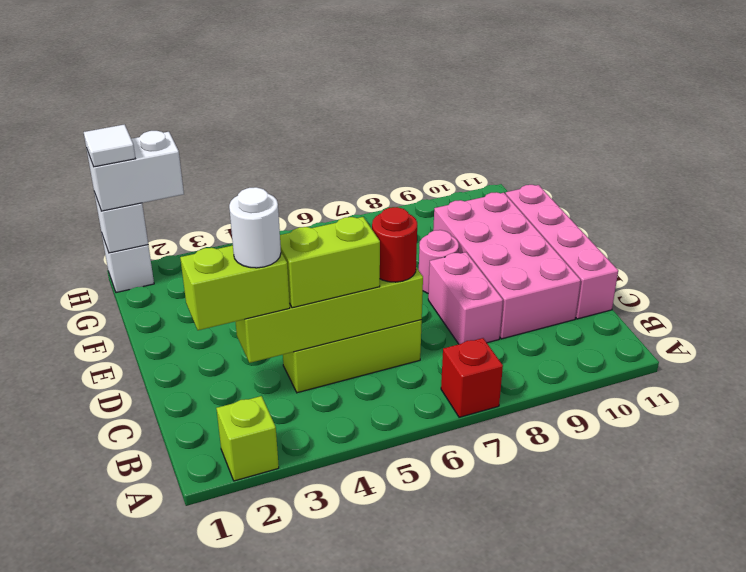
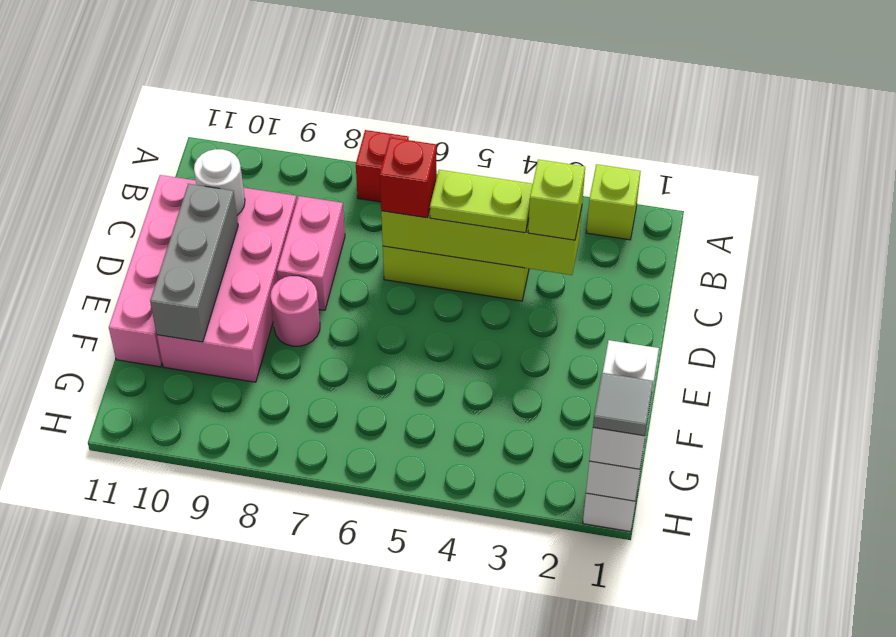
lime brick C2:C3 level 3 -> lime brick C3 level 3
white round brick C3 level 4 -> white round brick C10 level 2
lime brick C4:C5 level 3 -> lime plate C4:C5 level 3
red round brick C6 level 3 -> red brick C6 level 3
none -> grey brick D10:F10 level 2
white brick H1:H2 level 3 -> white brick G1:H1 level 3
white tile H1 level 4 -> grey tile H1 level 4

